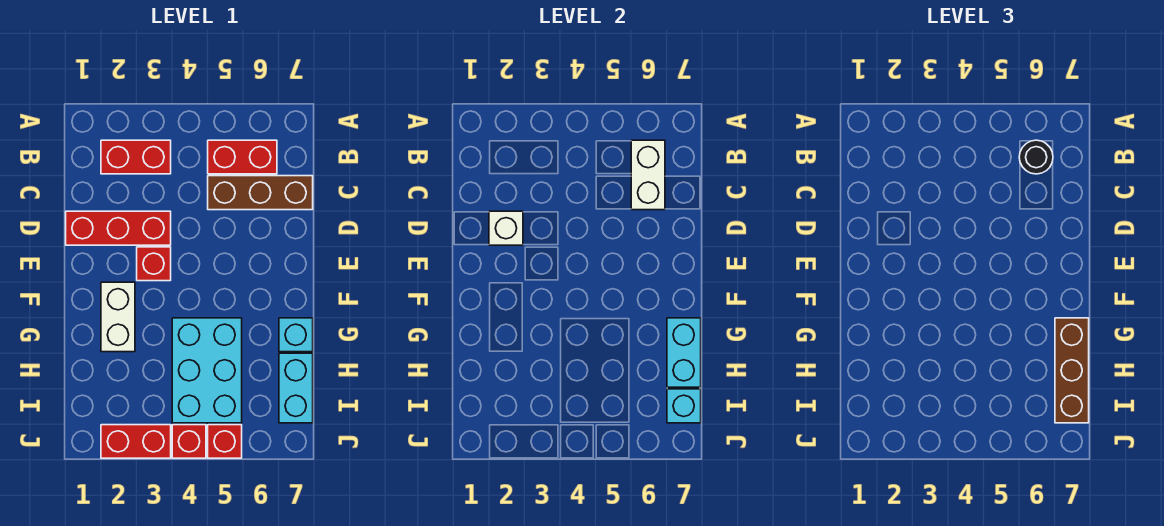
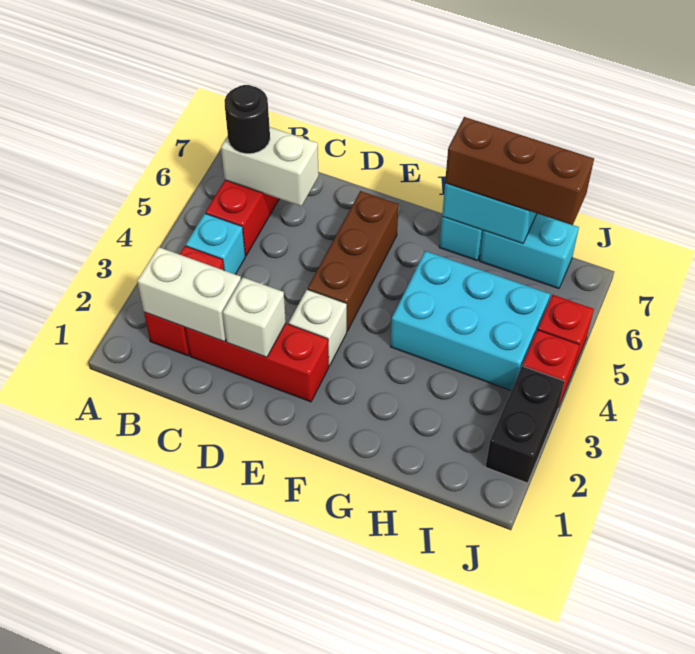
brown brick C5:C7 level 1 -> brown brick E4:E6 level 1
red brick D1:D3 level 1 -> red brick C2:E2 level 1
red brick E3 level 1 -> white brick E3 level 1
white brick F2:G2 level 1 -> white brick B2:C2 level 2
cyan brick I7 level 2 -> cyan brick B4 level 1
red brick J2:J3 level 1 -> black brick J2:J3 level 1

